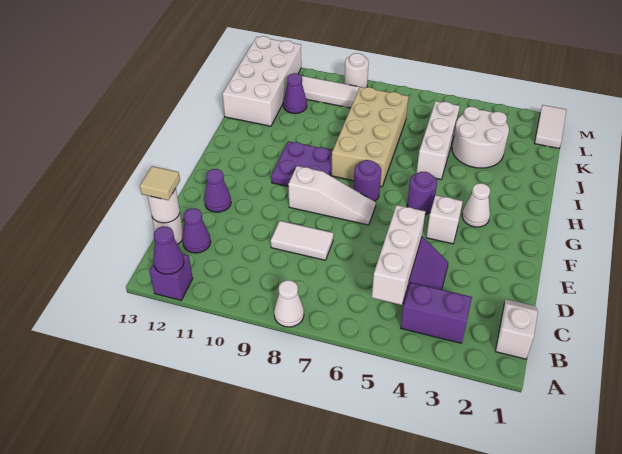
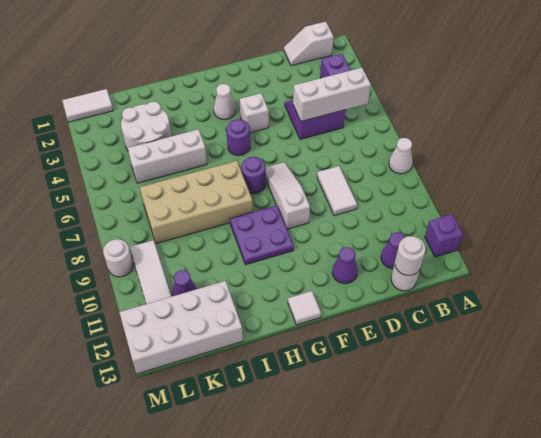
purple cone A12 level 2 -> none
tan tile C13 level 3 -> none
none -> white tile G13 level 1

